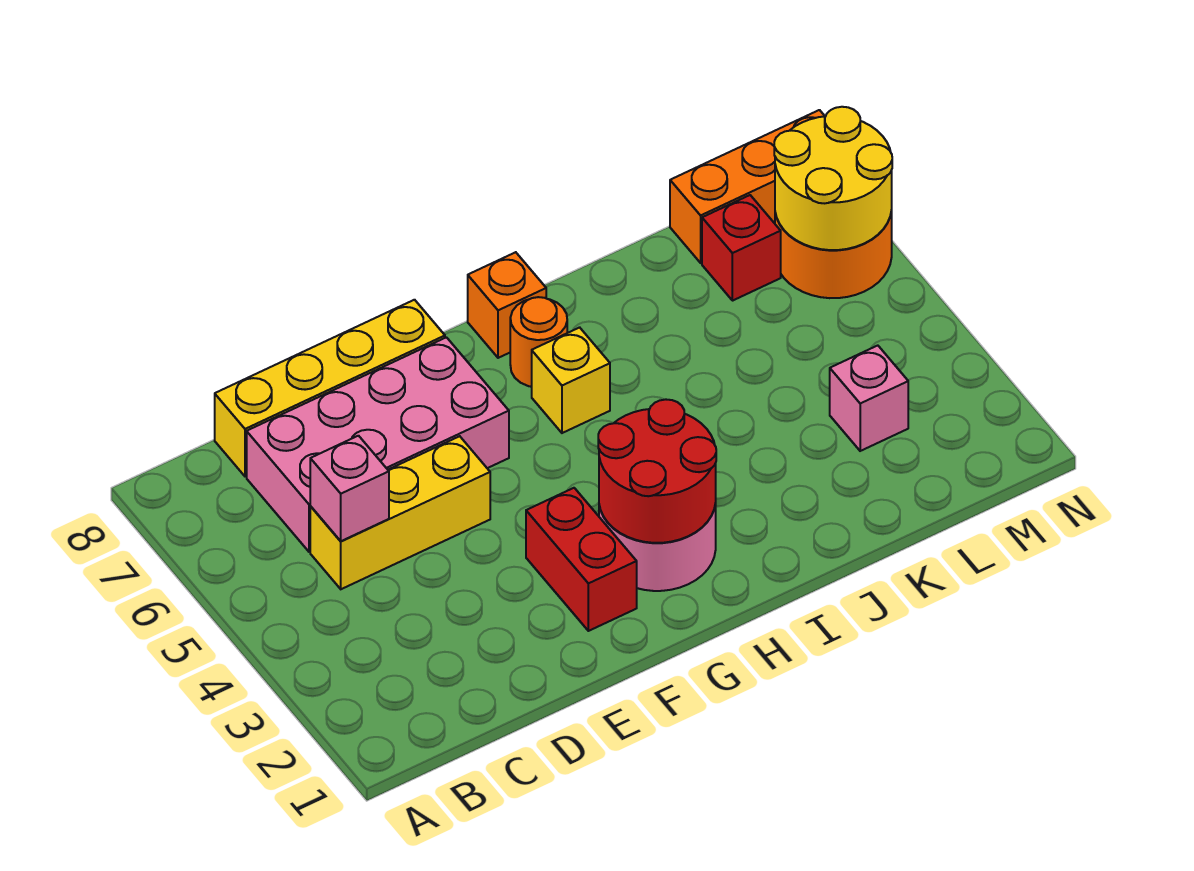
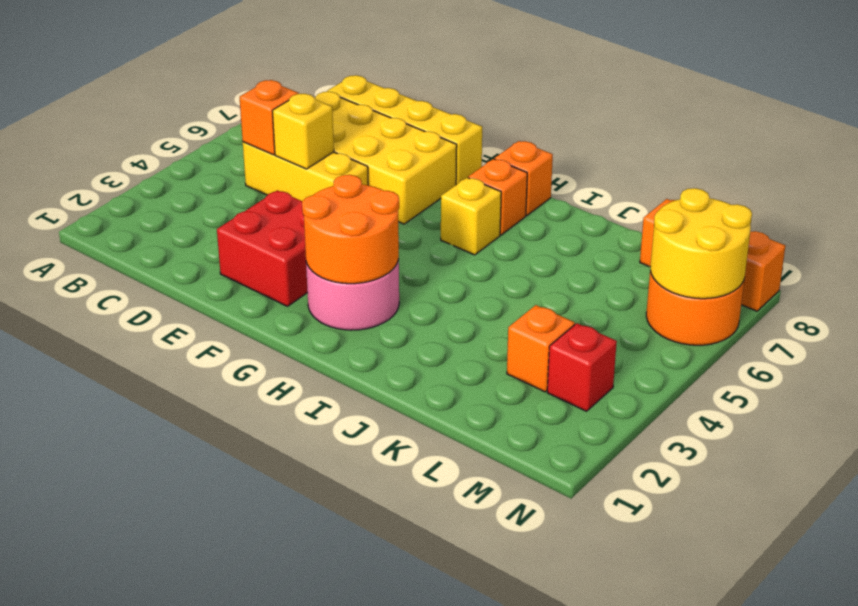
pink brick C5 level 2 -> orange brick C5 level 2
pink brick C6:F7 level 1 -> yellow brick C6:F7 level 1
none -> yellow brick D5 level 2
red brick F2:F3 level 1 -> red brick E2:F3 level 1
red round brick G2:H3 level 2 -> orange round brick G2:H3 level 2
orange round brick H7 level 1 -> orange brick H7 level 1
pink brick L3 level 1 -> orange brick L3 level 1
red brick L7 level 1 -> red brick M3 level 1

